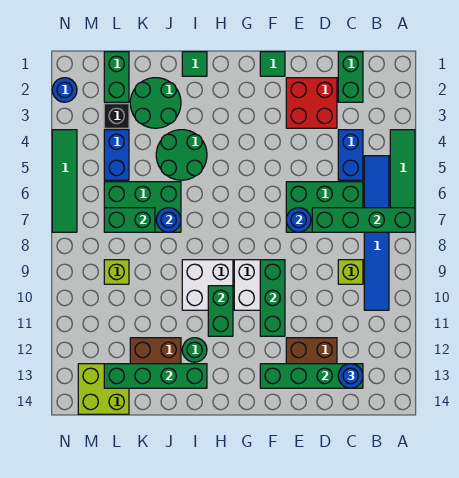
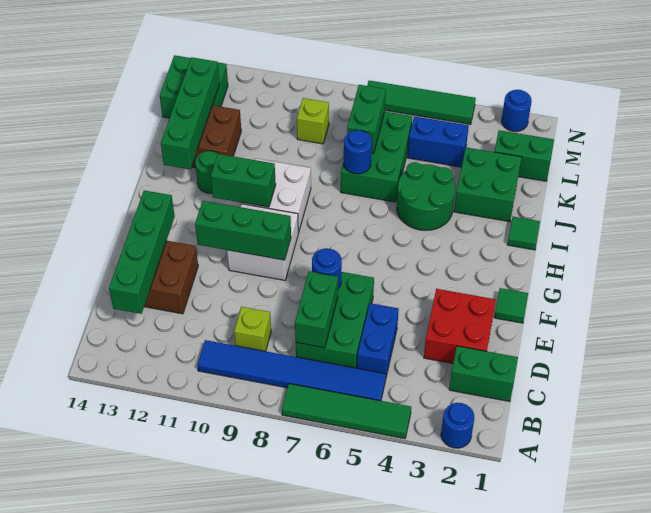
green brick A7:D7 level 2 -> green brick C7:D7 level 2
blue brick C4:C5 level 1 -> blue brick C5:D5 level 1
blue round brick C13 level 3 -> blue round brick A2 level 1
green round brick J2:K3 level 1 -> green brick J2:K3 level 1
black brick L3 level 1 -> none
lime brick L13:M14 level 1 -> green brick L13:M14 level 1

